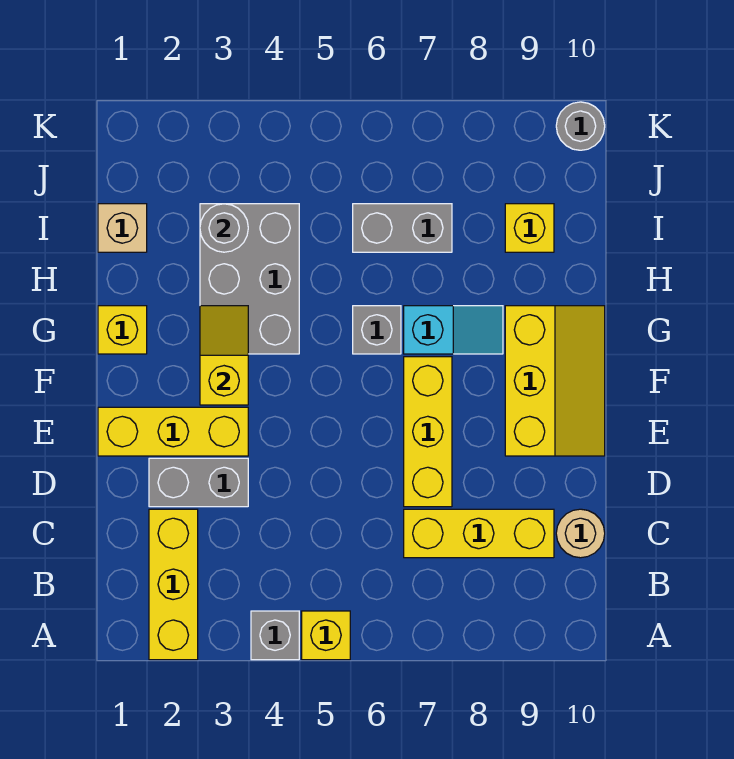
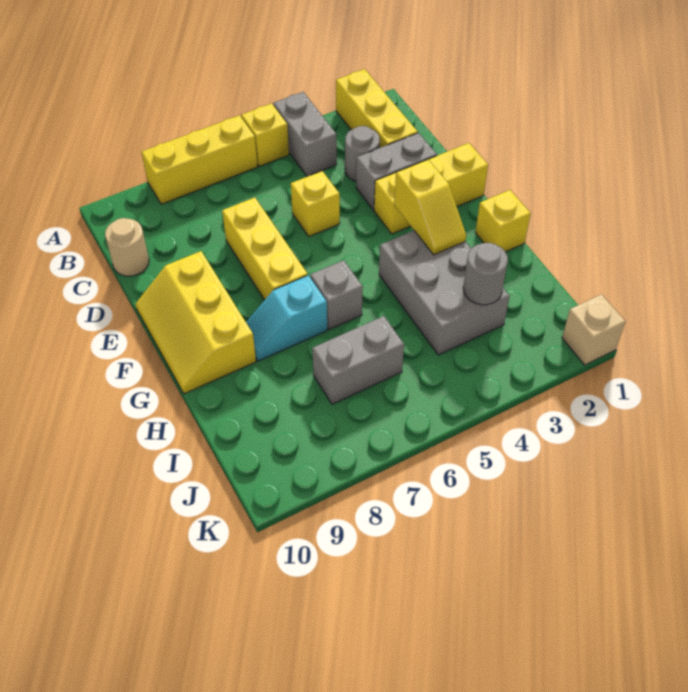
grey brick A4 level 1 -> grey brick A4:B4 level 1
yellow brick C7:C9 level 1 -> yellow brick A6:A8 level 1
tan brick I1 level 1 -> tan brick K1 level 1
yellow brick I9 level 1 -> yellow brick D5 level 1
grey round brick K10 level 1 -> grey round brick C3 level 1

